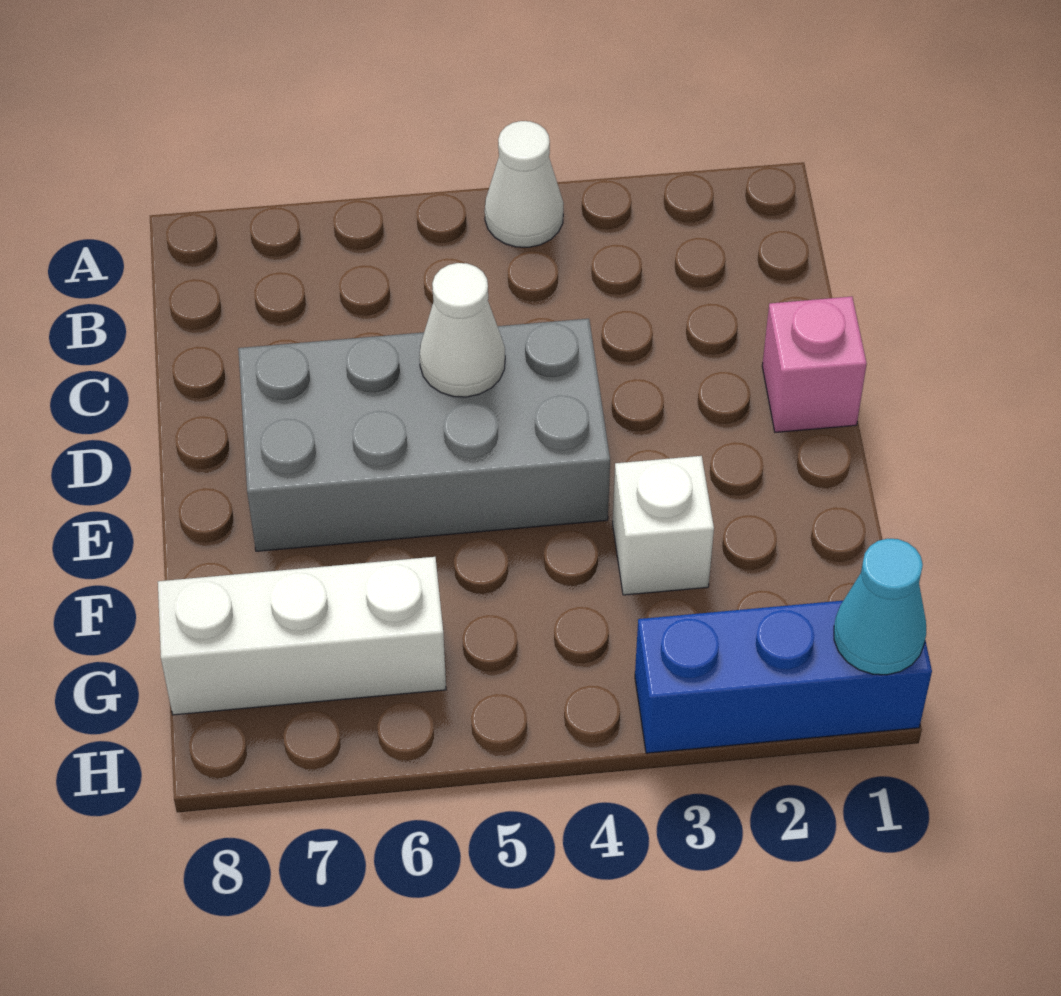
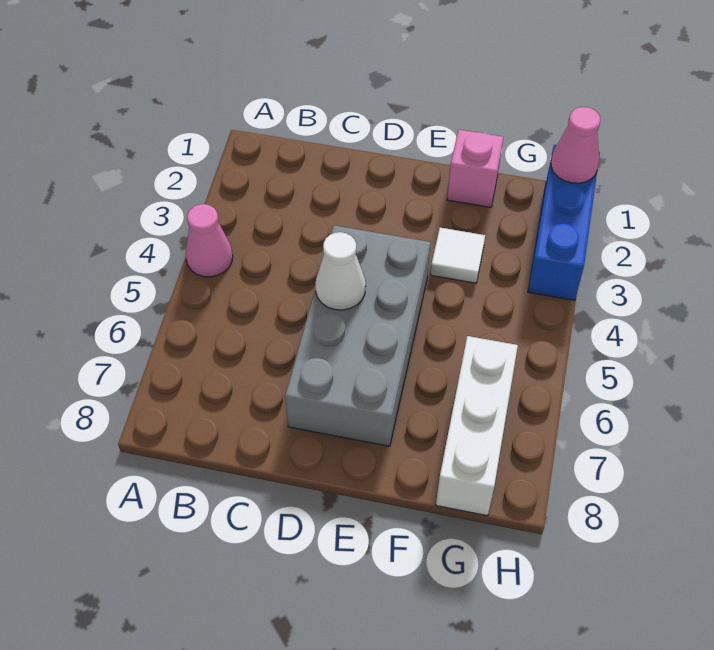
white cone A4 level 1 -> pink cone A4 level 1
pink brick D1 level 1 -> pink brick F1 level 1
white brick F3 level 1 -> white tile F3 level 1
cyan cone H1 level 2 -> pink cone H1 level 2

